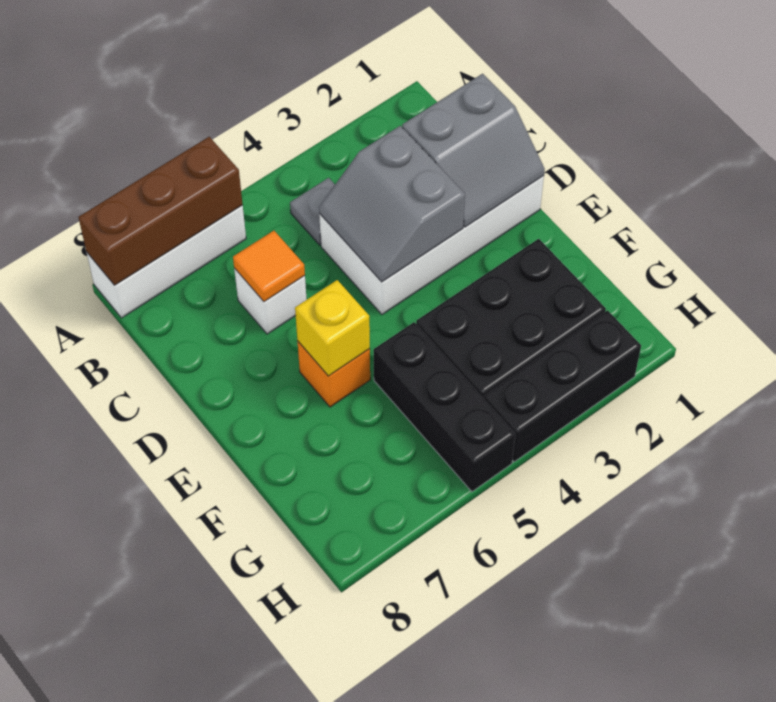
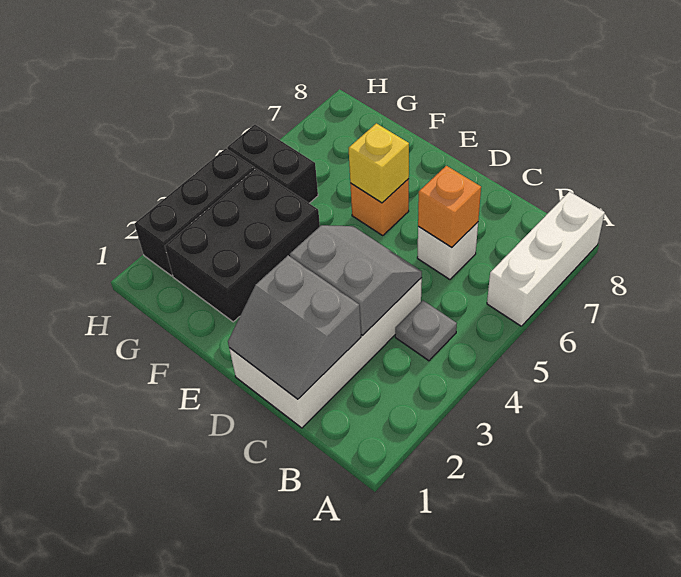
brown brick A6:A8 level 2 -> none
grey slope C1:D2 level 2 top C -> grey slope C1:D2 level 2 top 2
orange tile C6 level 2 -> orange brick C6 level 2
black brick F5:H5 level 1 -> black brick G5:H5 level 1

